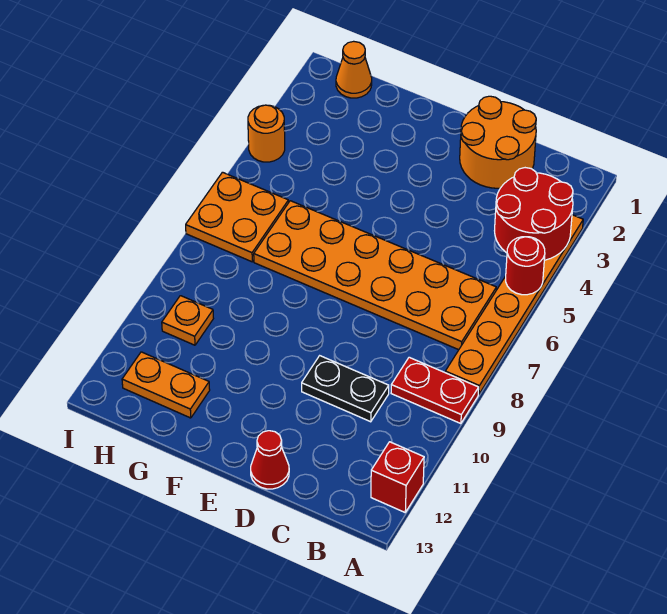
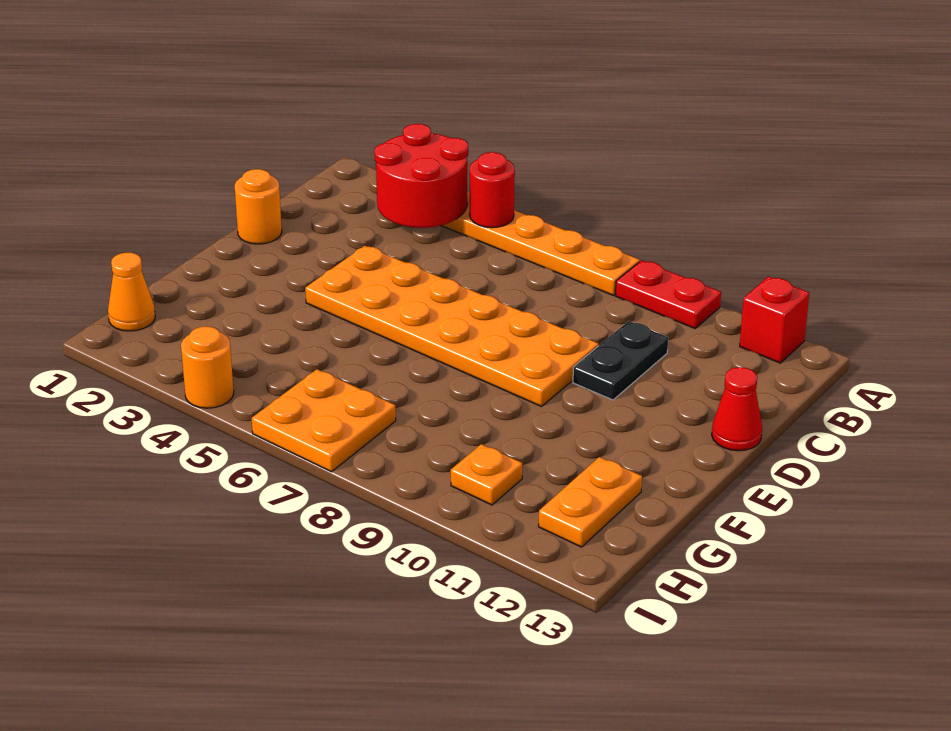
red plate A9:B9 level 1 -> red plate A9:A10 level 1
orange plate B6:G7 level 1 -> orange plate D4:E9 level 1
orange round brick C1:D2 level 1 -> orange round brick D1 level 1

